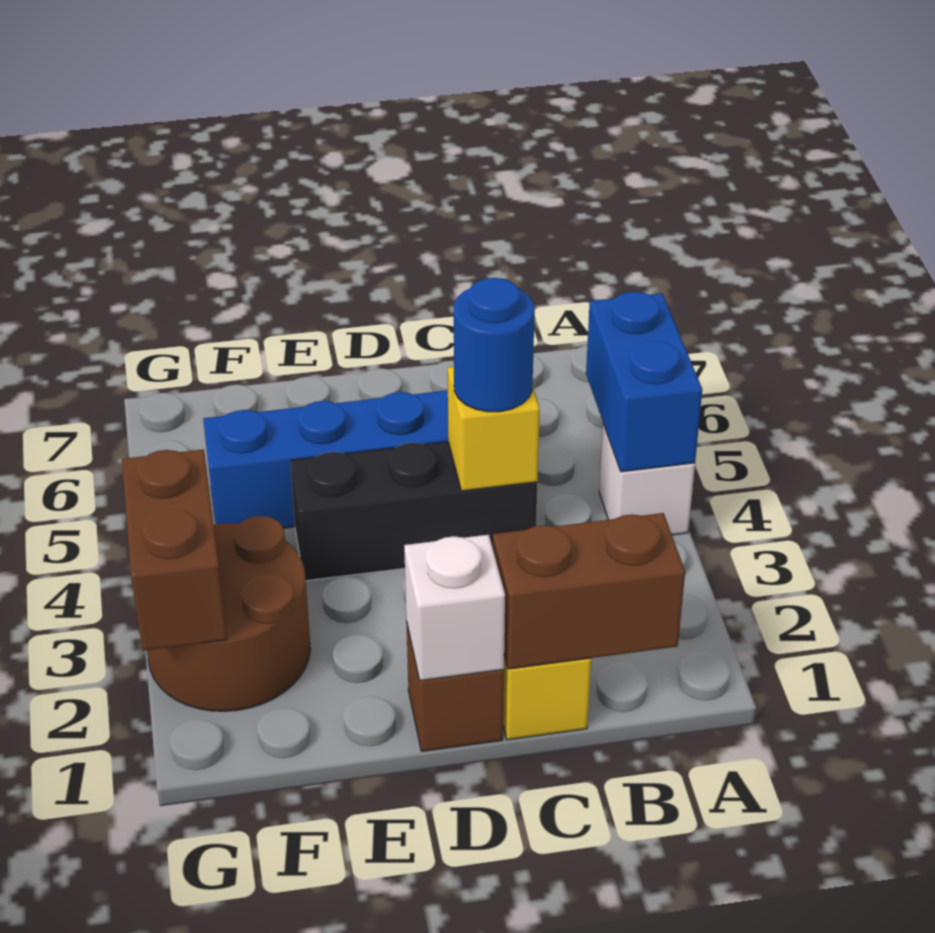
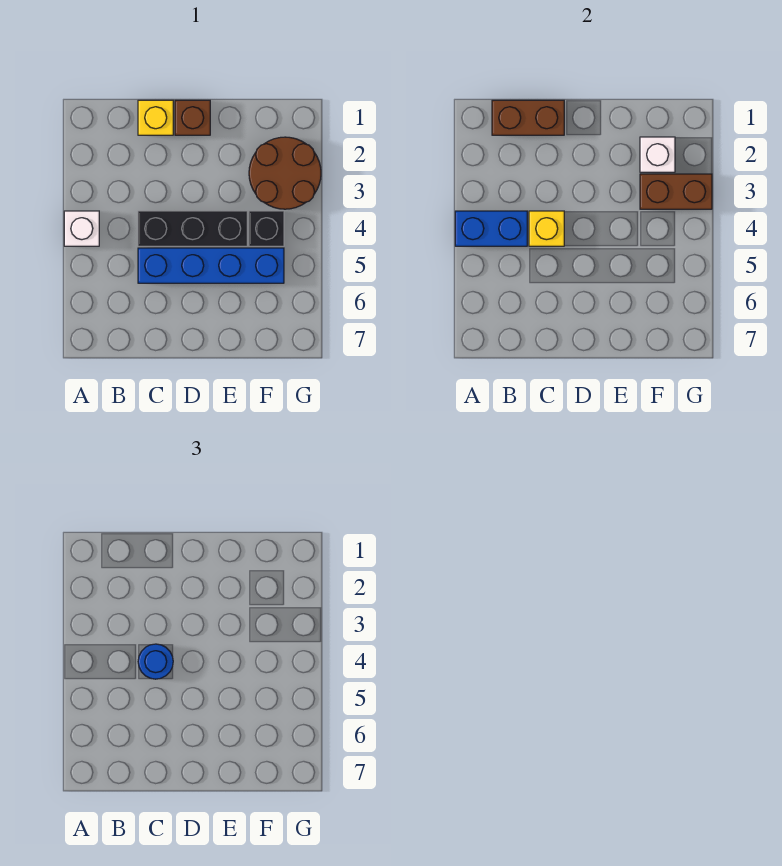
blue brick A4:A5 level 2 -> blue brick A4:B4 level 2
white brick D1 level 2 -> white brick F2 level 2
none -> black brick F4 level 1
brown brick G2:G3 level 2 -> brown brick F3:G3 level 2

